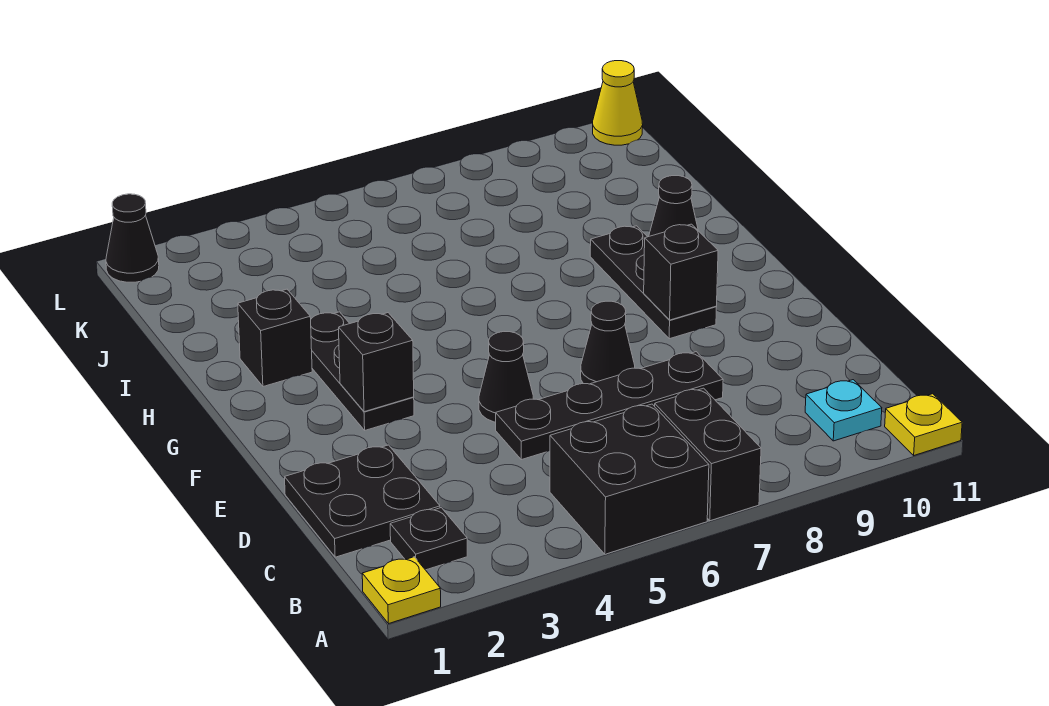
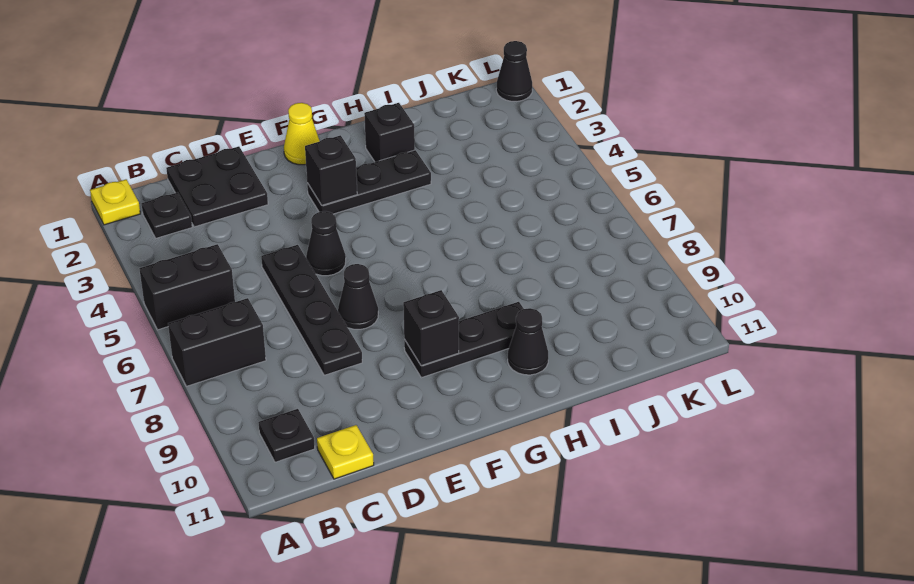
black brick A5:B6 level 1 -> black brick A5:B5 level 1
yellow plate A11 level 1 -> yellow plate C11 level 1
cyan plate B10 level 1 -> black plate B10 level 1
yellow cone L11 level 1 -> yellow cone F1 level 1

